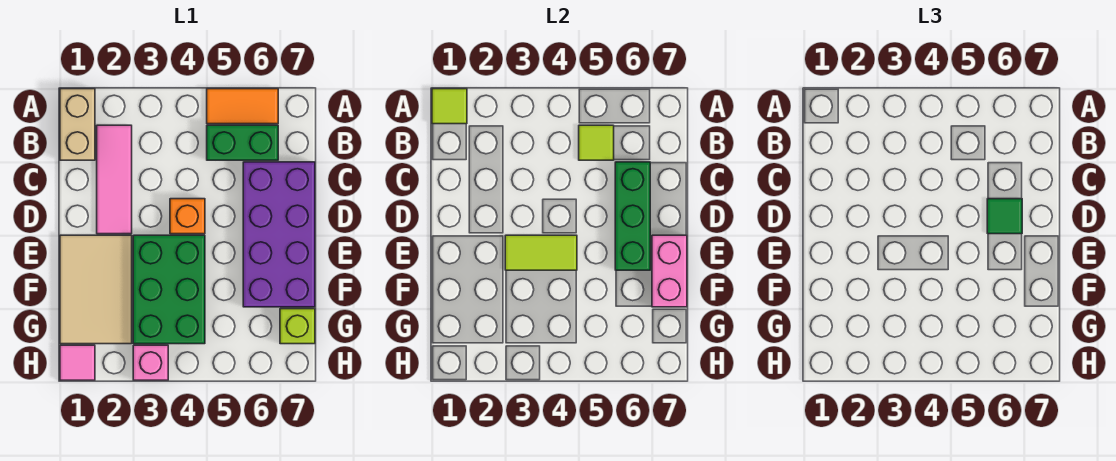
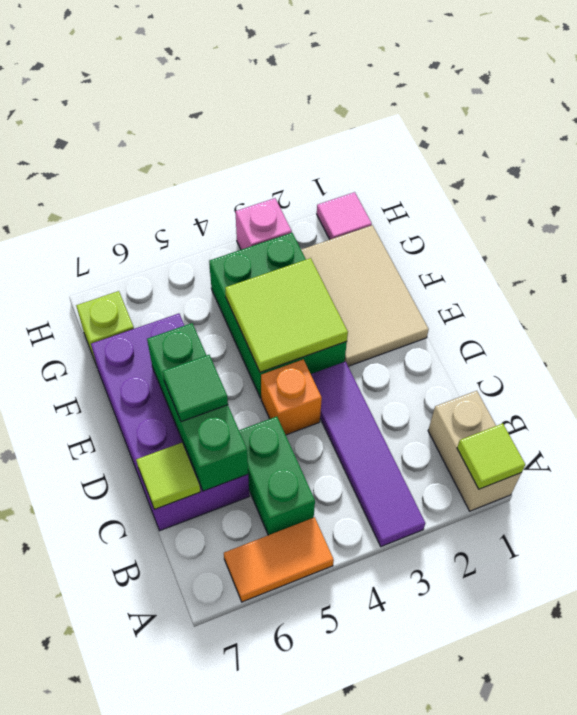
none -> purple tile A3:D3 level 1
pink tile B2:D2 level 1 -> none
green brick B5:B6 level 1 -> green brick B5:C5 level 1
lime tile B5 level 2 -> lime tile C7 level 2
lime tile E3:E4 level 2 -> lime tile E3:F4 level 2
pink brick E7:F7 level 2 -> none

